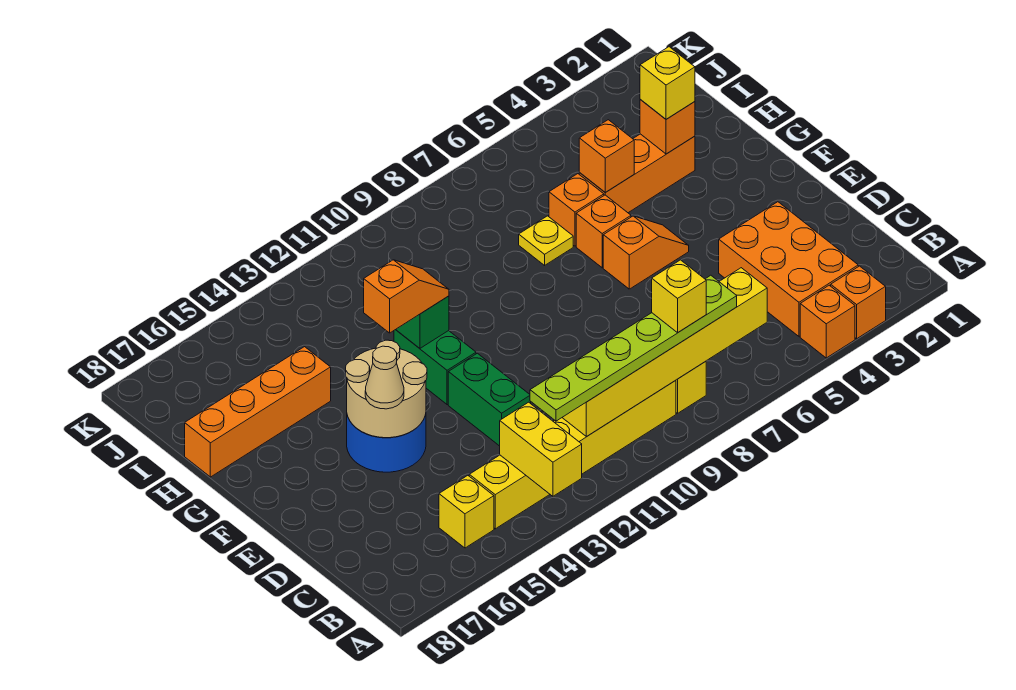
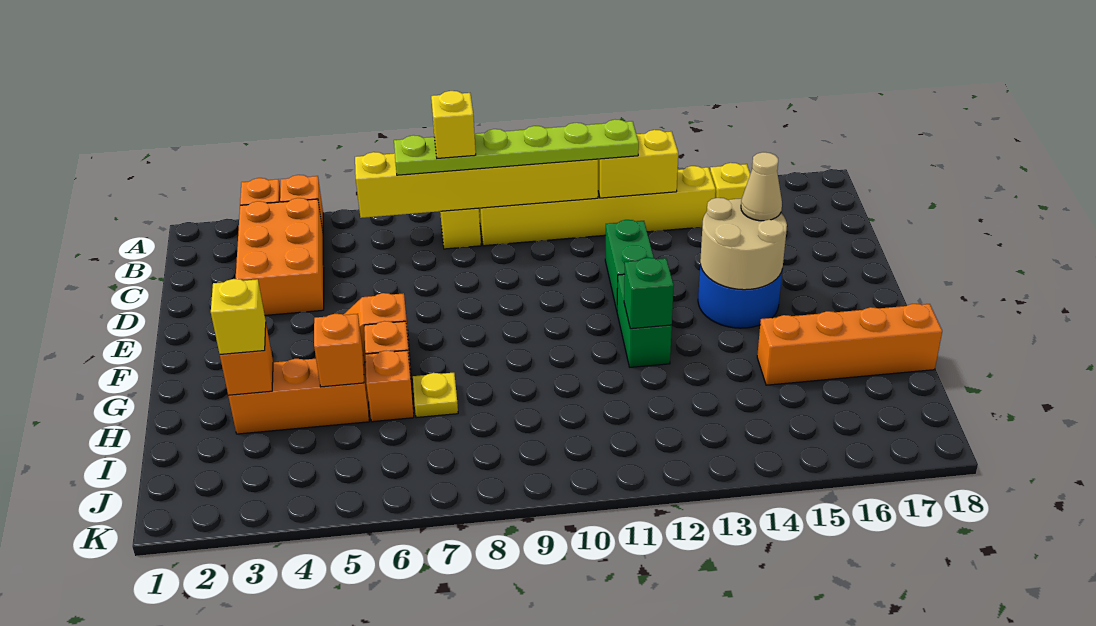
yellow brick A13:B13 level 2 -> yellow brick B12:B13 level 2
orange slope G12:G13 level 3 top 13 -> none

